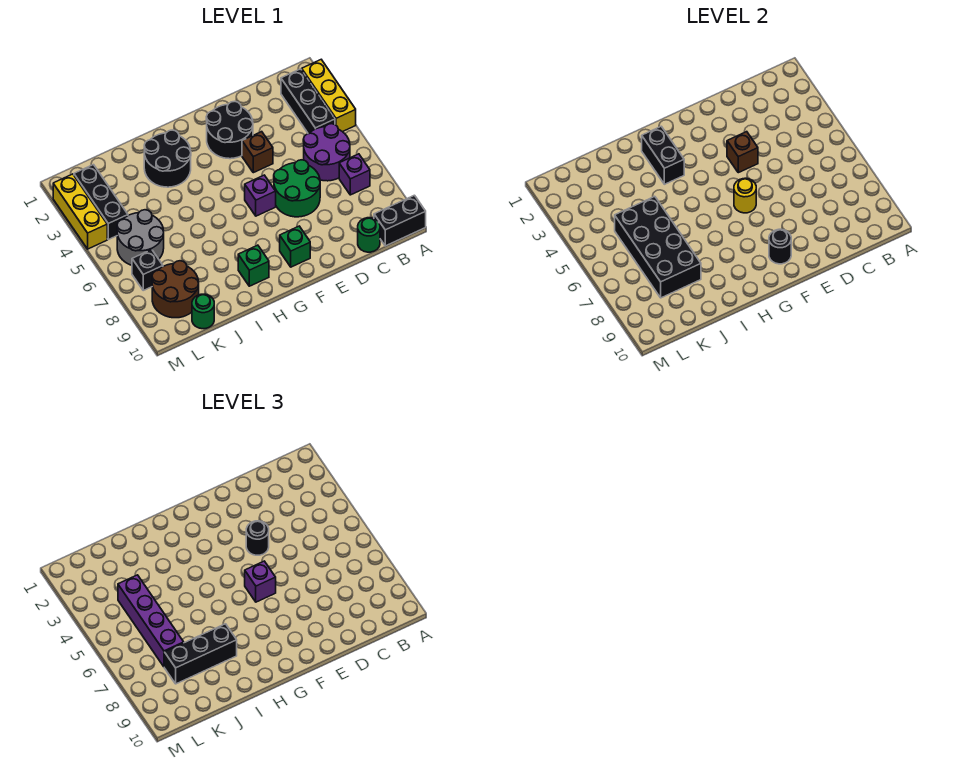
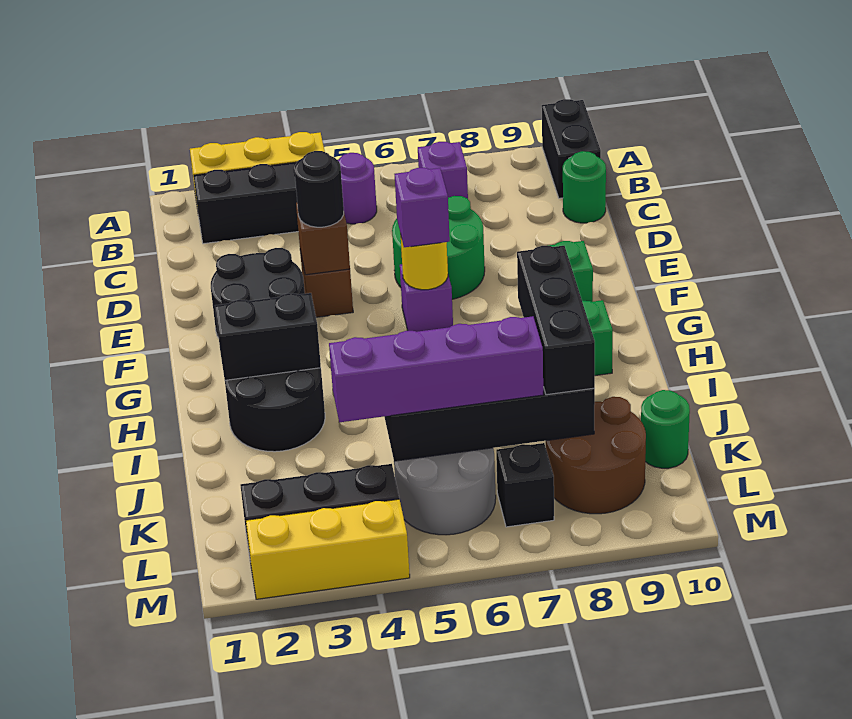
purple round brick B5:C6 level 1 -> purple round brick B5 level 1
black round brick F9 level 2 -> none

